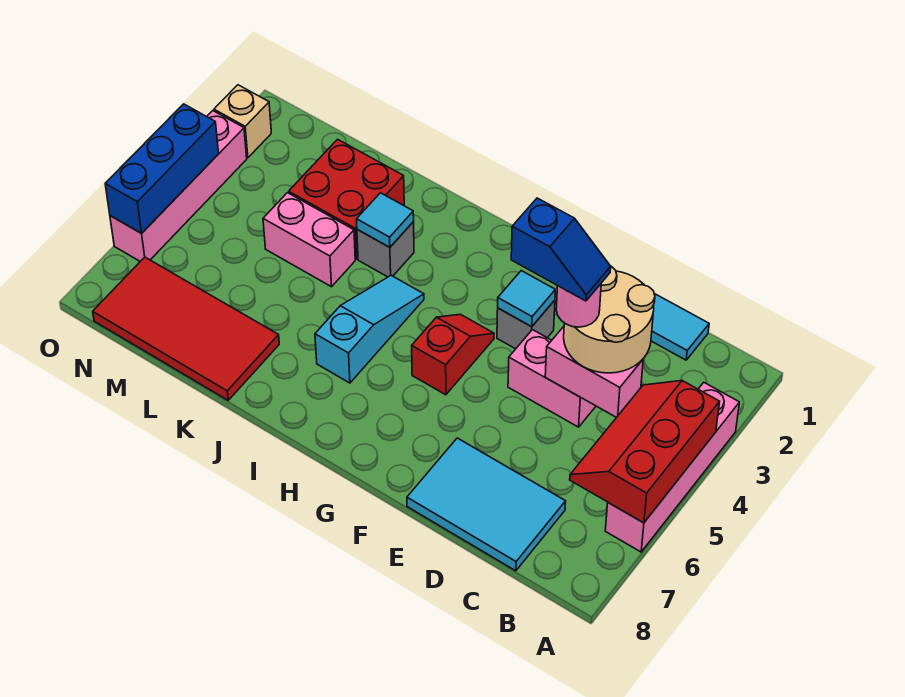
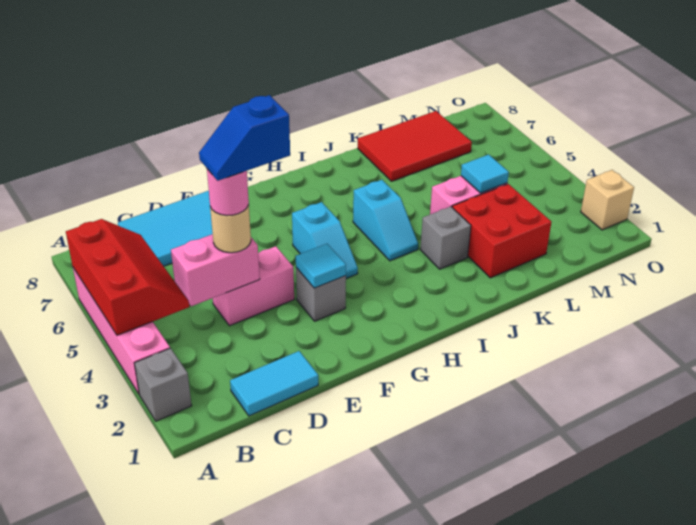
none -> grey brick A2 level 1
tan round brick C3:D4 level 3 -> tan round brick D4 level 3
red slope G4:G5 level 1 top 5 -> cyan slope G4:G5 level 1 top 5
cyan slope I4:I6 level 1 top 6 -> cyan slope I4:I5 level 1 top 5
cyan tile J3 level 2 -> cyan tile L4 level 2
red tile K7:N8 level 1 -> red tile K7:M8 level 1
pink brick O3:O6 level 1 -> none
blue brick O4:O6 level 2 -> none

